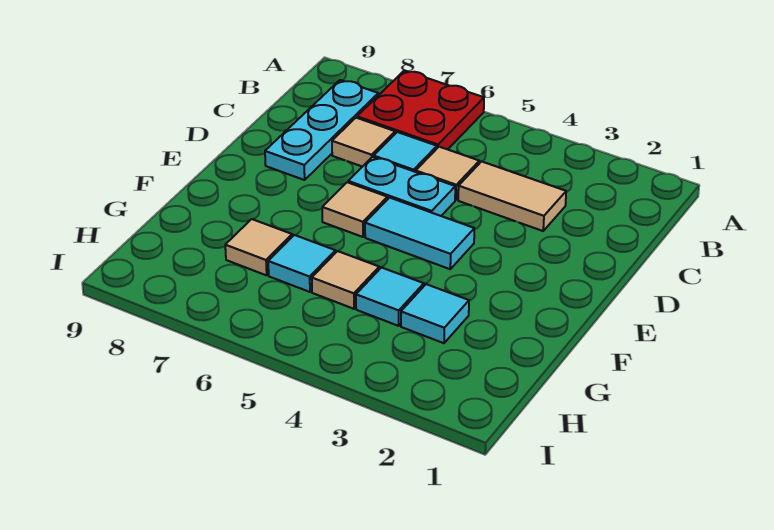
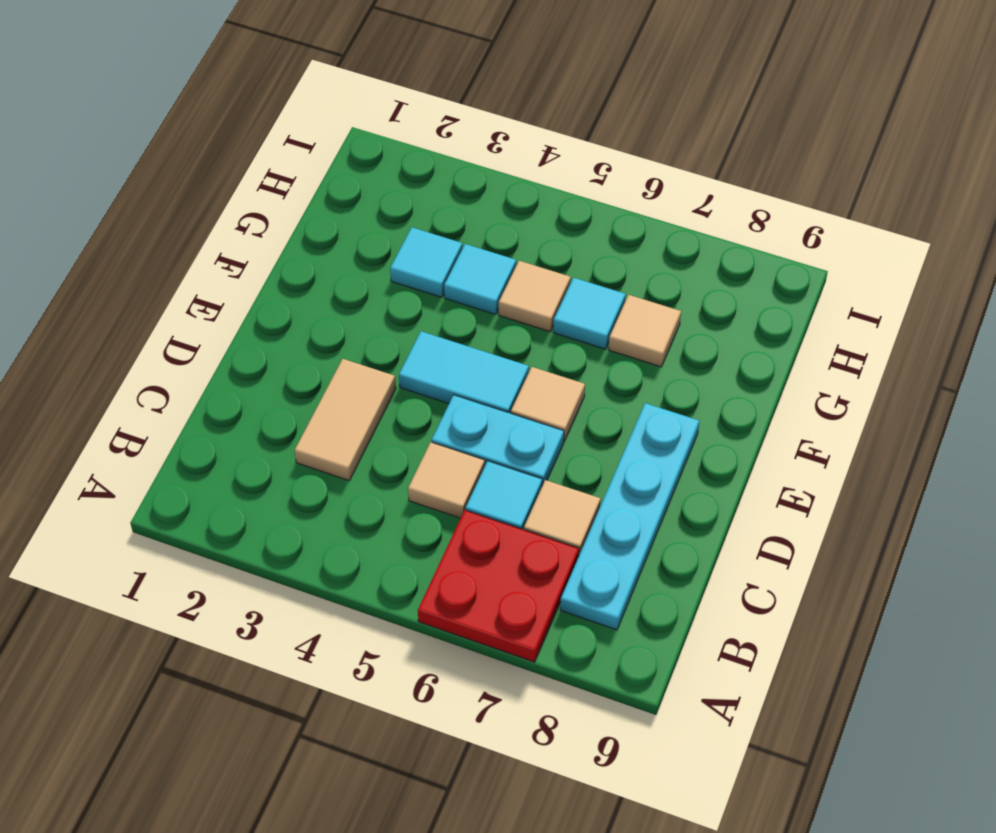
cyan plate B8:D8 level 1 -> cyan plate B8:E8 level 1
tan tile C3:C4 level 1 -> tan tile C3:D3 level 1

